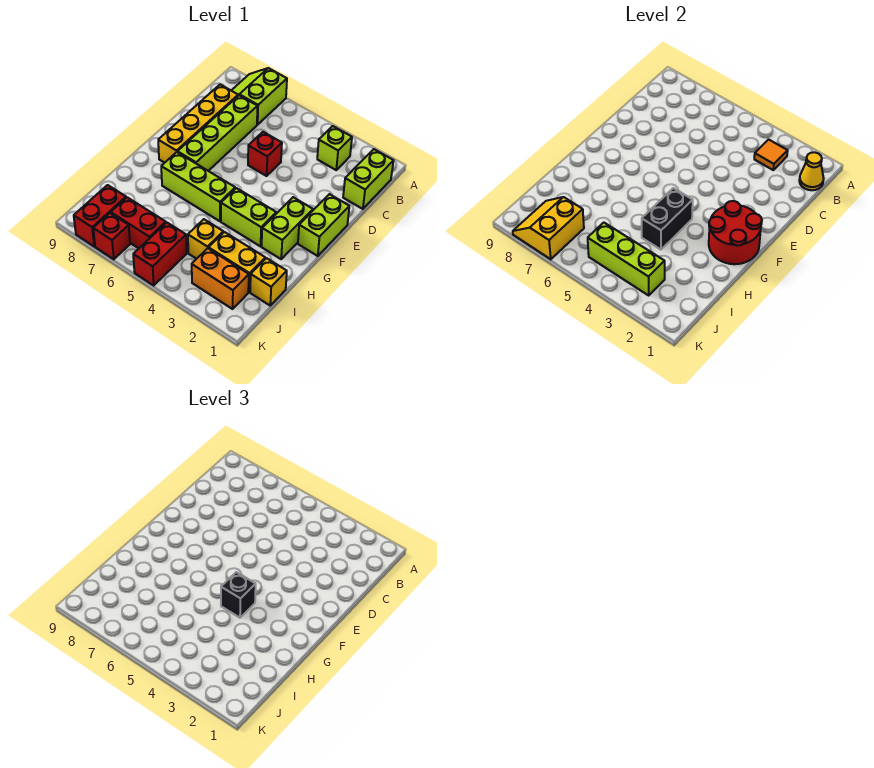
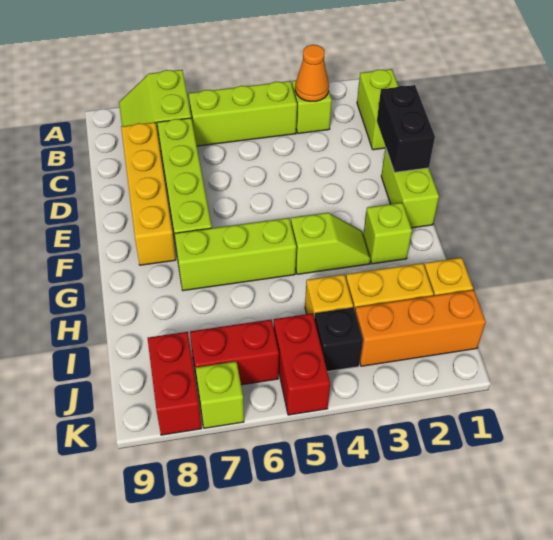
yellow cone B1 level 2 -> none
orange tile B3 level 2 -> orange cone B3 level 2
red brick D5 level 1 -> none
red round brick F1:G2 level 2 -> none
lime brick F2:G2 level 1 -> lime brick G2 level 1
lime brick G3:G4 level 1 -> lime slope G3:G4 level 1 top 4
black brick G4:H4 level 2 -> black brick D1:E1 level 2
black brick G4 level 3 -> black brick J4 level 1
orange brick J2:J3 level 1 -> orange brick J1:J3 level 1
lime brick J3:J5 level 2 -> lime brick B4:B6 level 1
yellow slope J7:K8 level 2 top 7 -> none
red brick K7 level 1 -> lime brick K7 level 1

